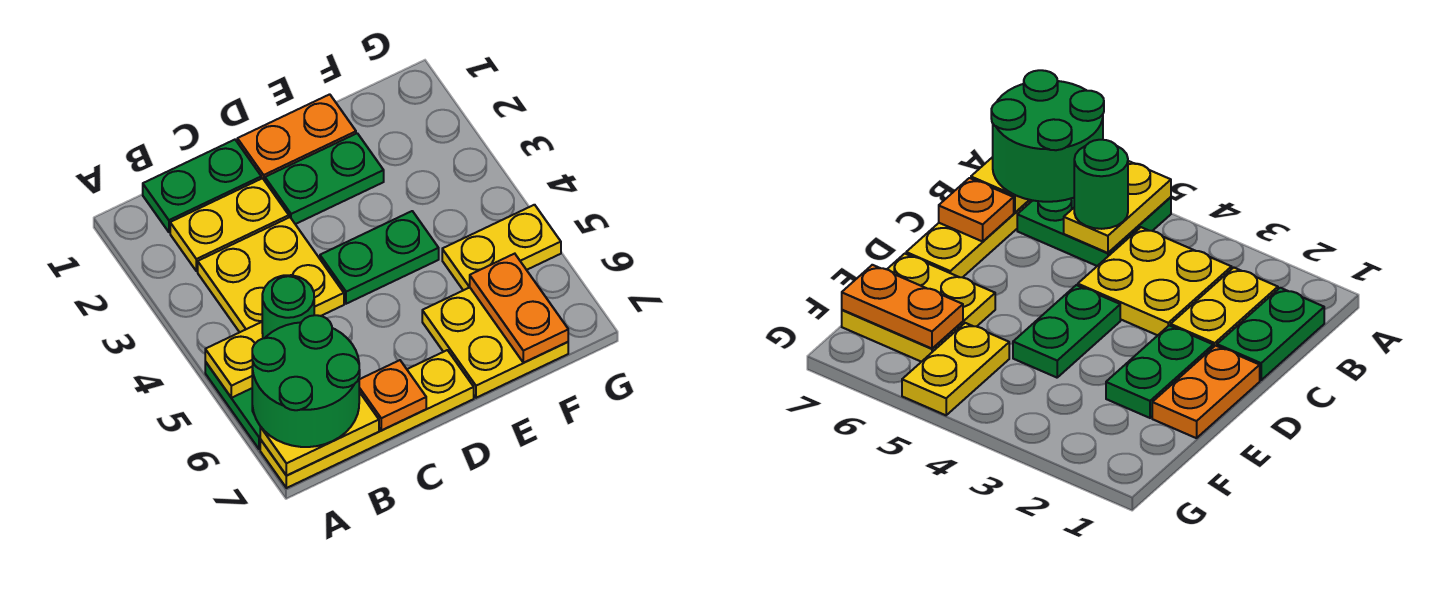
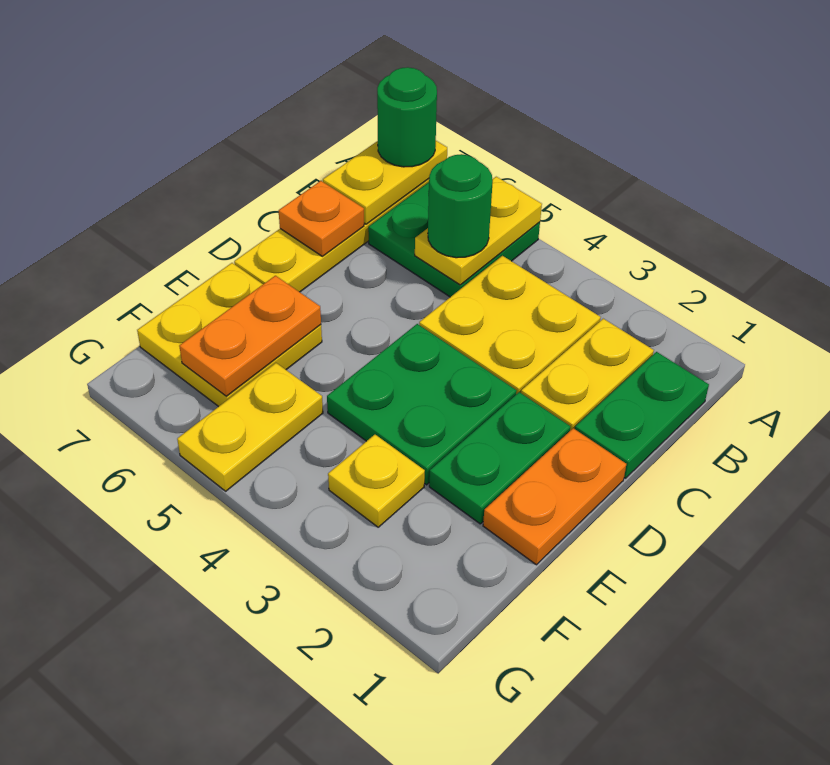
green round brick A6:B7 level 3 -> green round brick A7 level 3
green plate D4:E4 level 1 -> green plate D3:E4 level 1
none -> yellow plate F3 level 1
orange plate F6:F7 level 2 -> orange plate E6:F6 level 2

